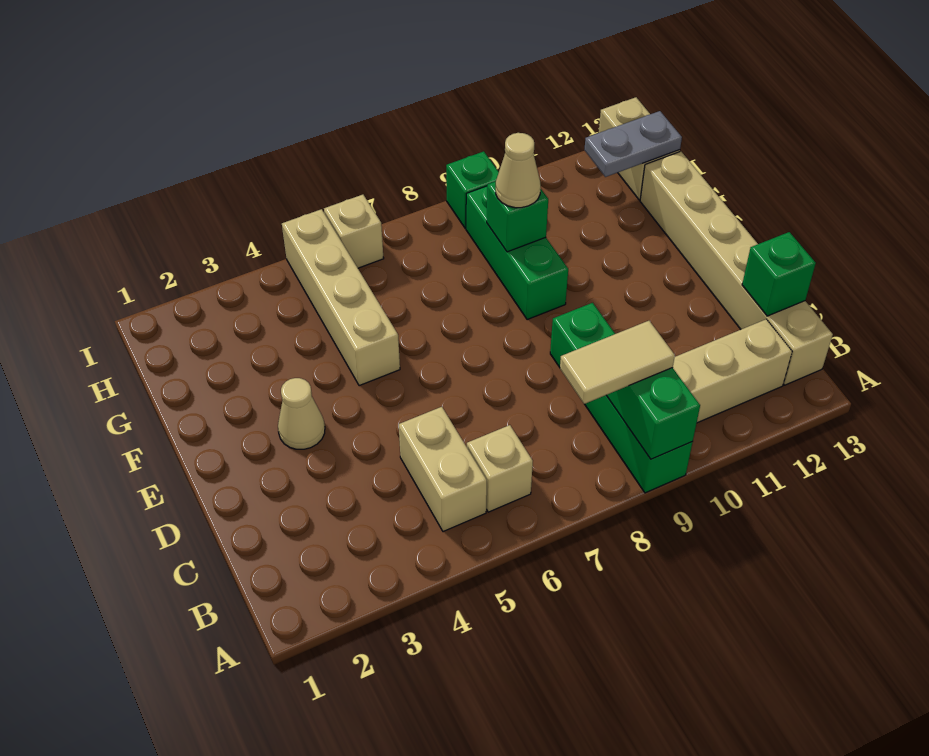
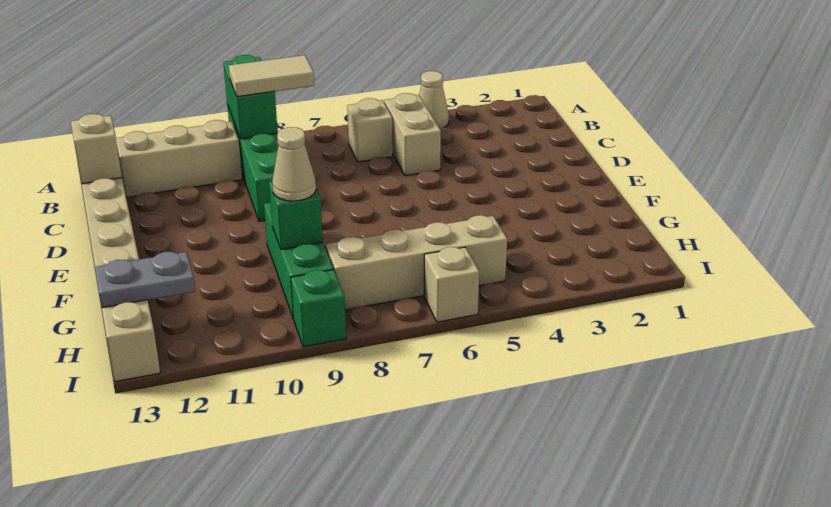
green brick C13 level 2 -> tan brick C13 level 2
tan cone E3 level 1 -> tan cone A4 level 1
tan brick F5:I5 level 1 -> tan brick H5:H8 level 1

